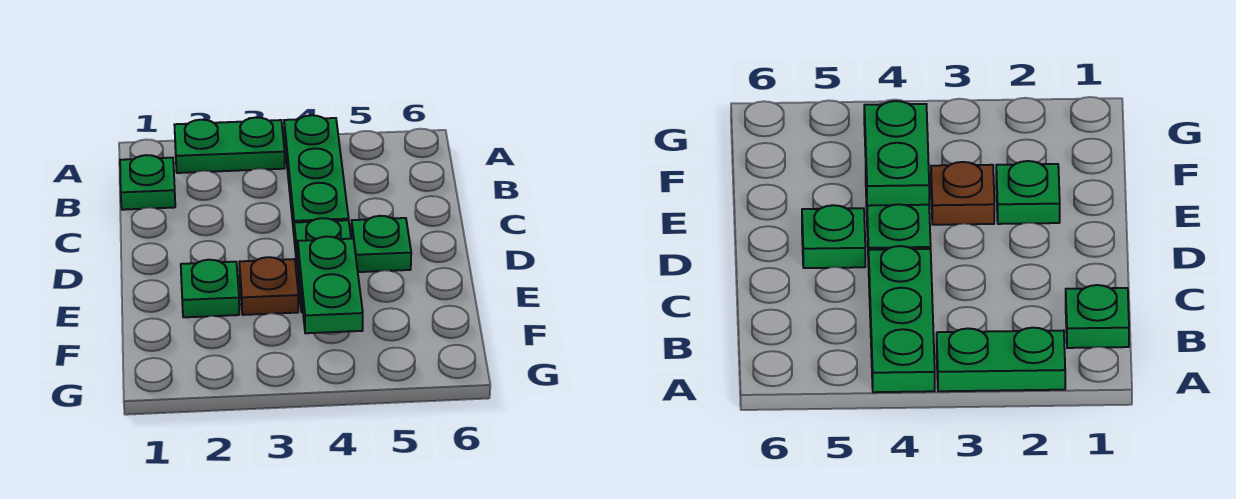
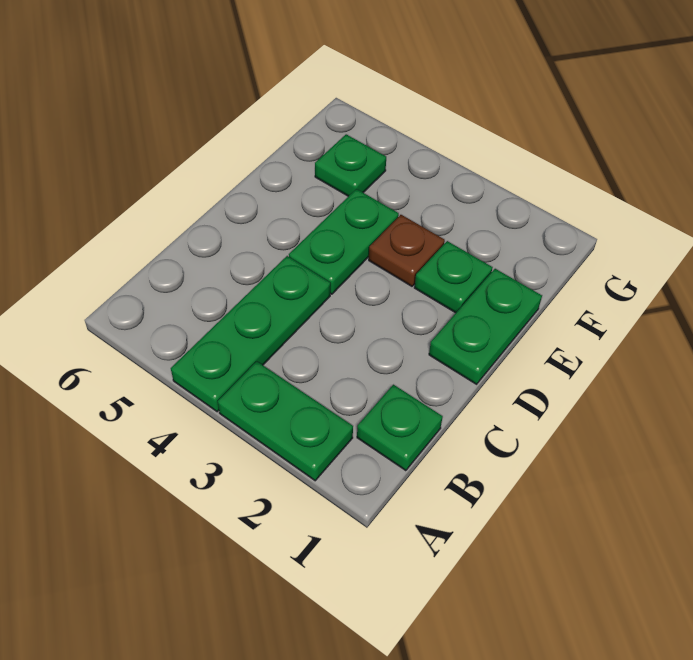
green plate D5 level 1 -> green plate F5 level 1
green plate E4:F4 level 2 -> green plate D1:E1 level 1

